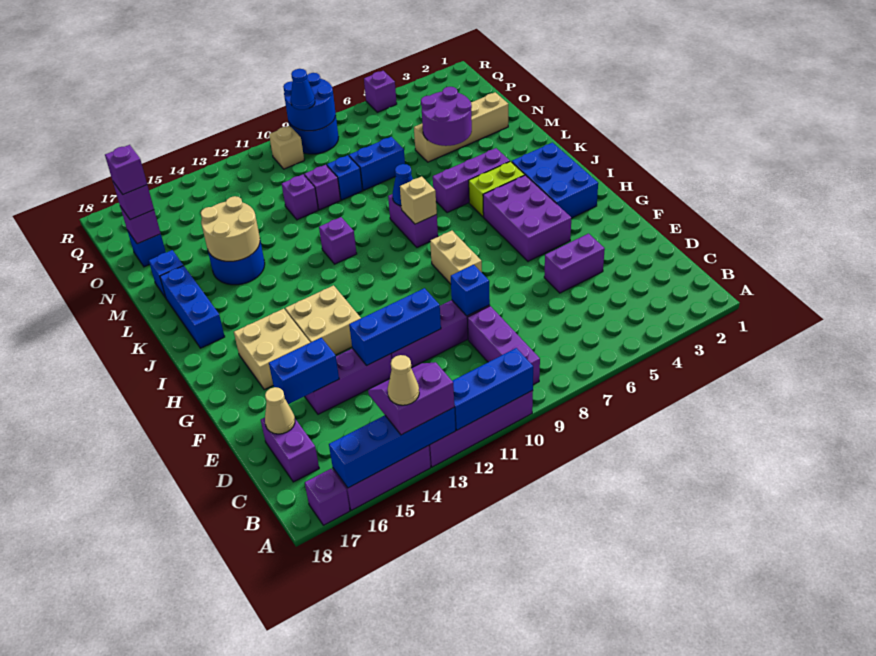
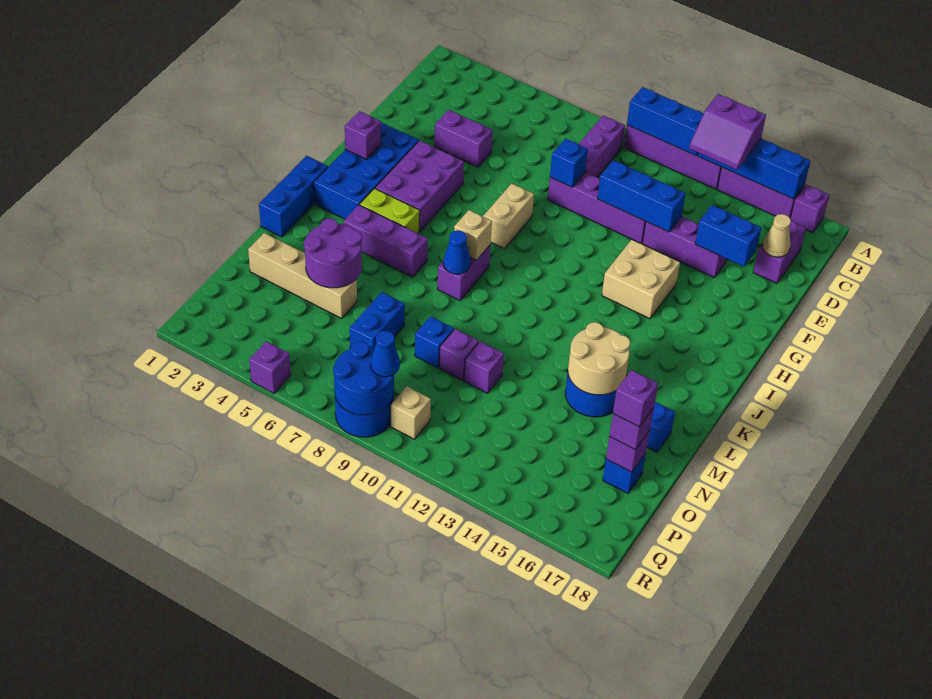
tan cone A14 level 4 -> none
tan brick G15:H16 level 1 -> none
blue brick H2:J3 level 1 -> blue brick G2:J3 level 1
blue brick J17:L17 level 1 -> blue brick J1:L1 level 1
purple brick K11 level 1 -> purple brick H2 level 2
blue brick N7:N8 level 1 -> blue brick N7:O7 level 1

